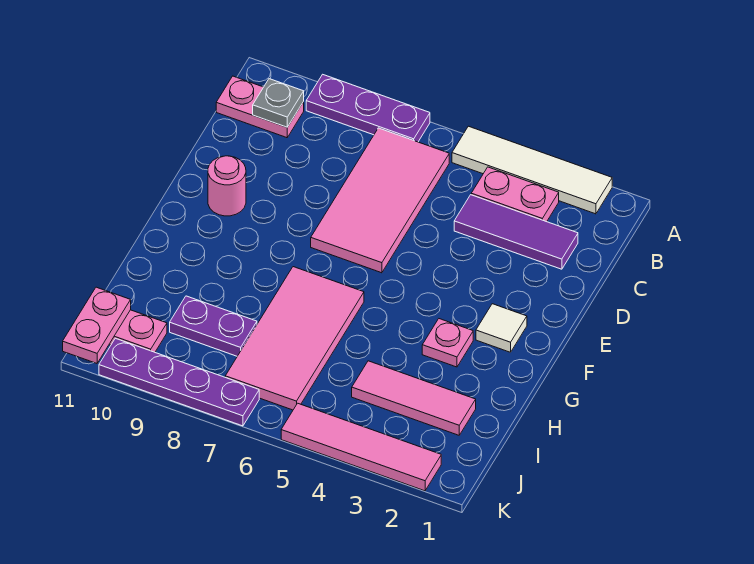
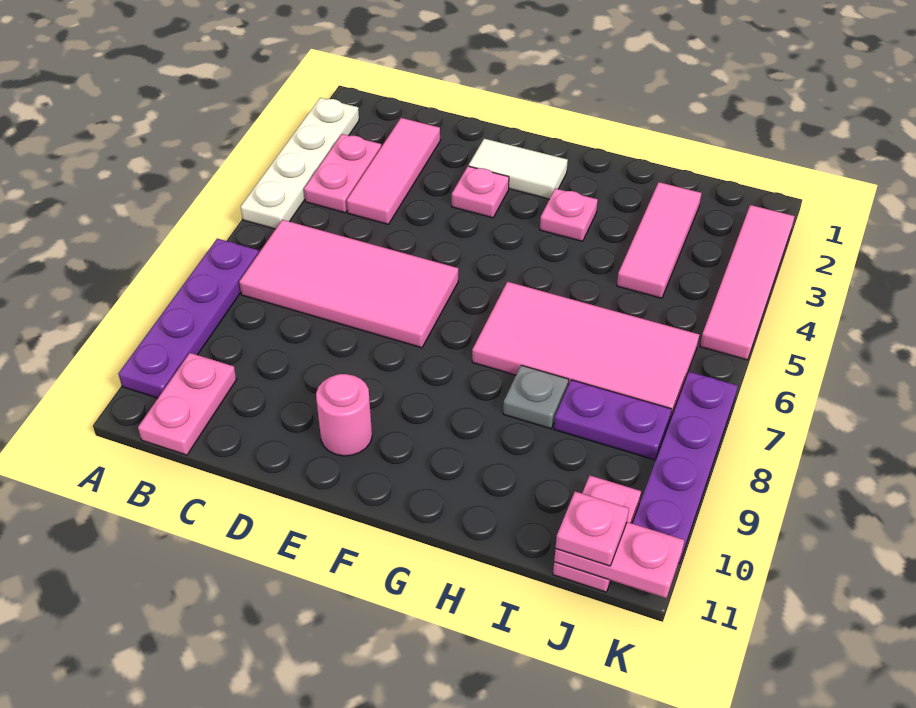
white tile A2:A5 level 1 -> white plate A2:A5 level 1
purple plate A7:A9 level 1 -> purple plate A7:A10 level 1
grey plate B10 level 2 -> grey plate H8 level 1
purple tile C2:C4 level 1 -> pink tile C2:C4 level 1
none -> pink plate E3 level 1
white tile F2 level 1 -> white tile E2:F2 level 1
purple plate I8:I9 level 1 -> purple plate I8:J8 level 1
none -> pink plate J11 level 3

